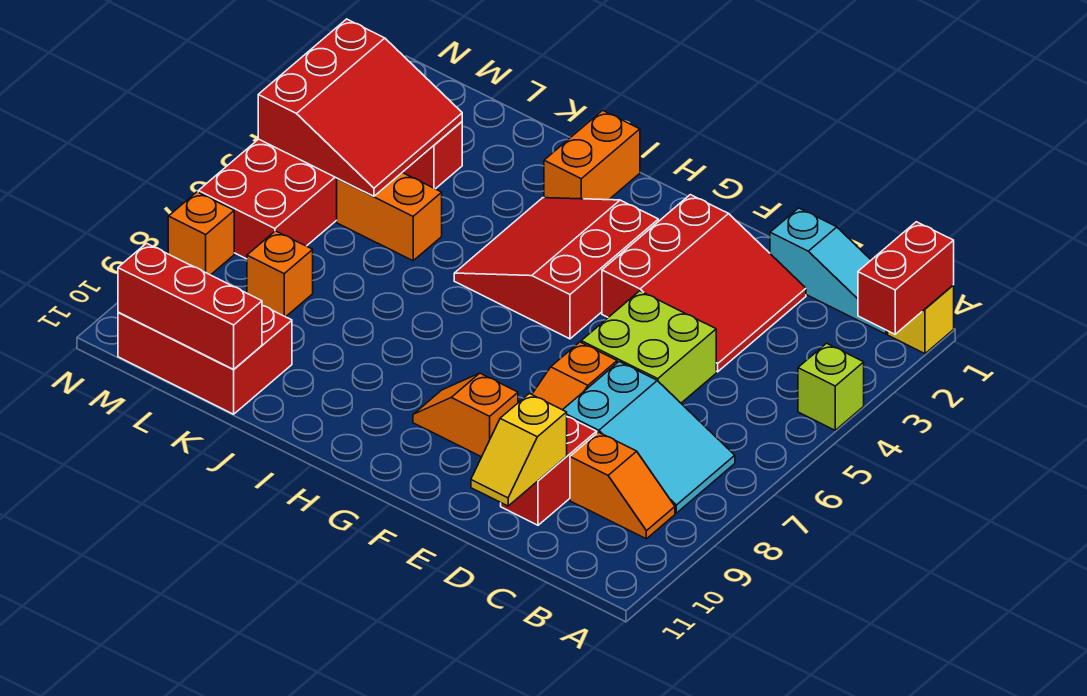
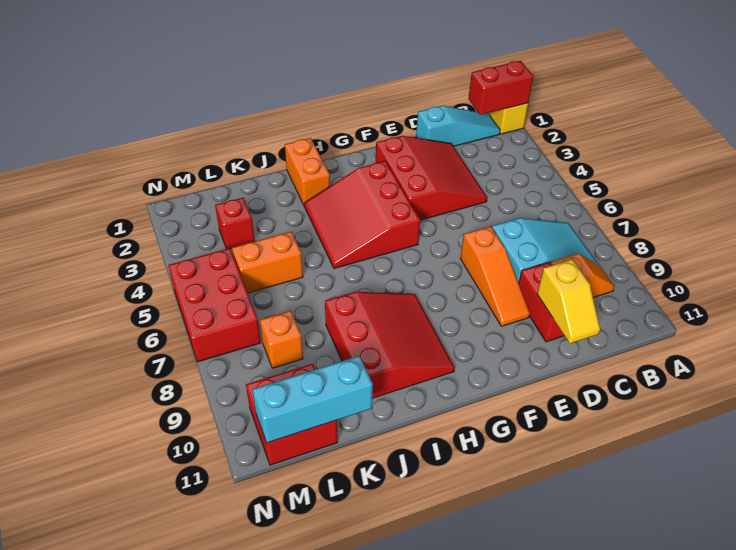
red brick A1:A2 level 2 -> red brick A1:B1 level 2
lime brick A4 level 1 -> none
lime brick D5:E6 level 1 -> none
orange slope F9:G9 level 1 top F -> none
red brick K10:M11 level 1 -> red brick L10:M11 level 1
red brick K11:M11 level 2 -> cyan brick K11:M11 level 2
red slope L3:N5 level 2 top N -> red slope H8:J10 level 1 top J
orange brick N8 level 1 -> none

